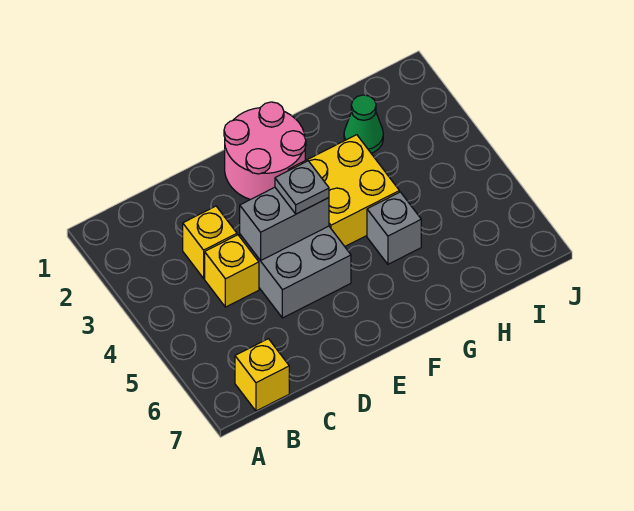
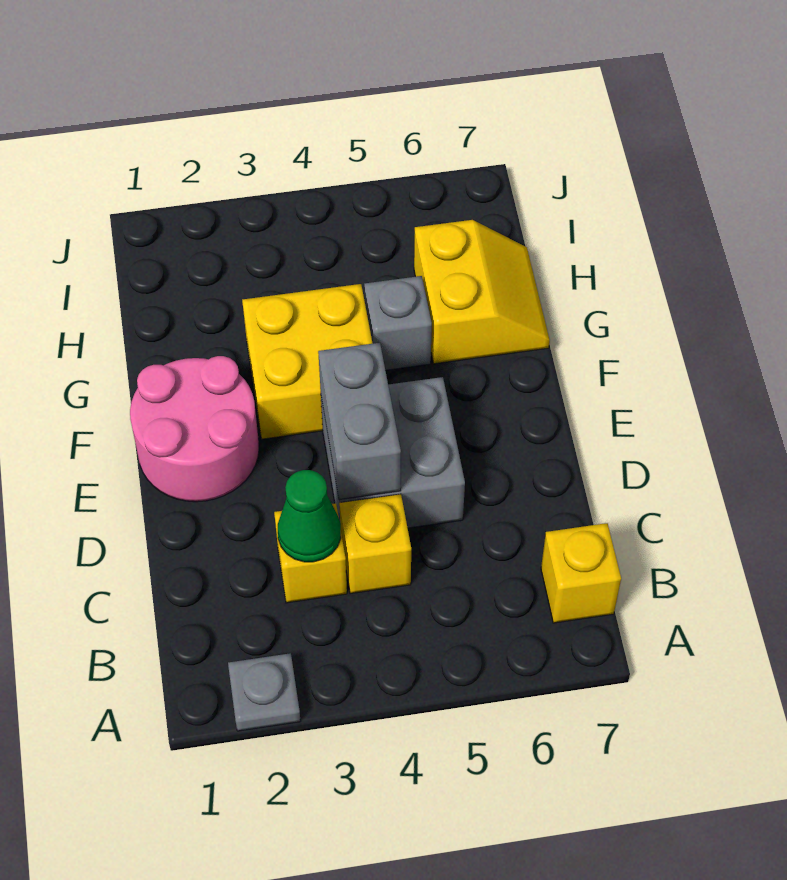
grey plate E4 level 3 -> grey plate A2 level 1
none -> yellow slope G6:H7 level 1 top 6
green cone H2 level 1 -> green cone C3 level 2

